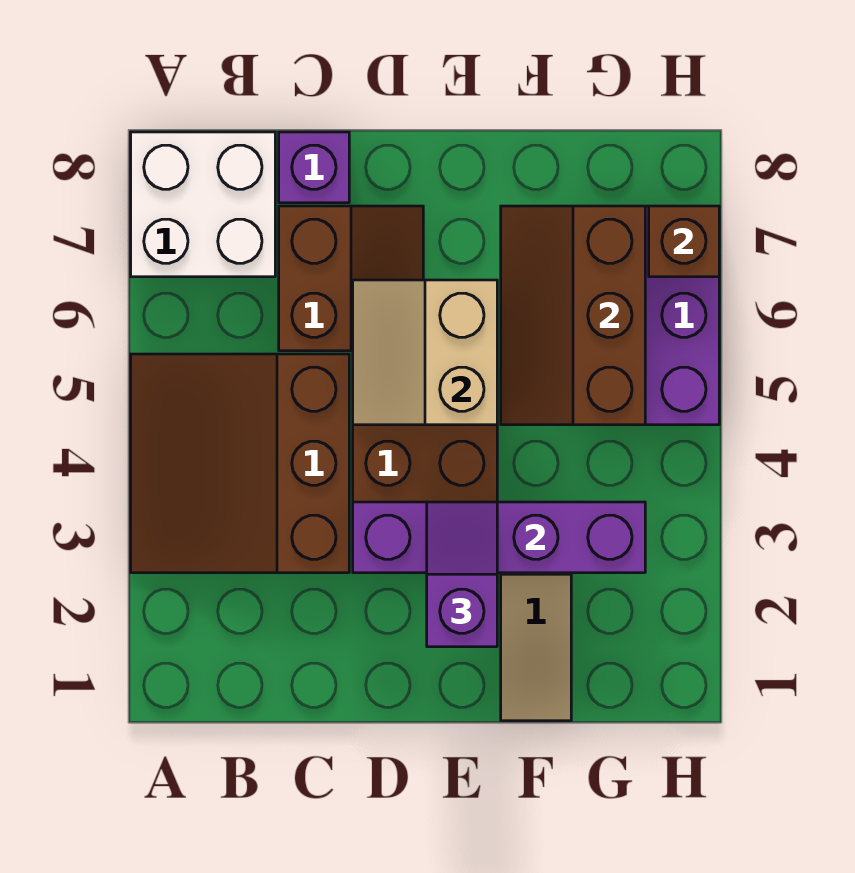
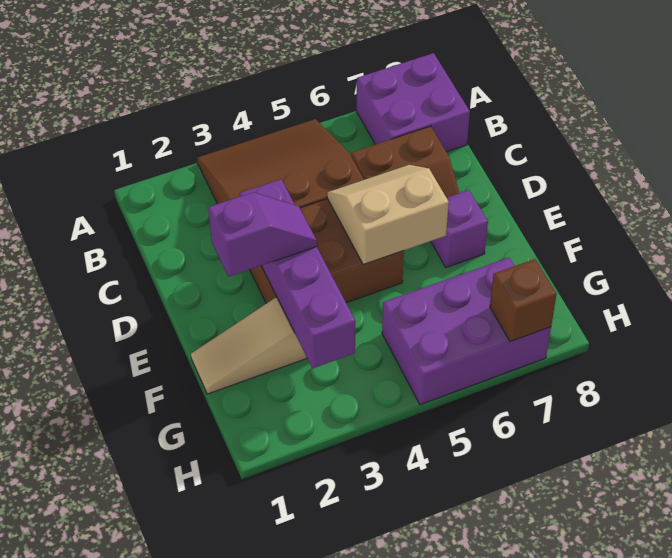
white brick A7:B8 level 1 -> purple brick A7:B8 level 1
purple brick C8 level 1 -> purple brick E7 level 1
brown slope F5:G7 level 2 top G -> none

